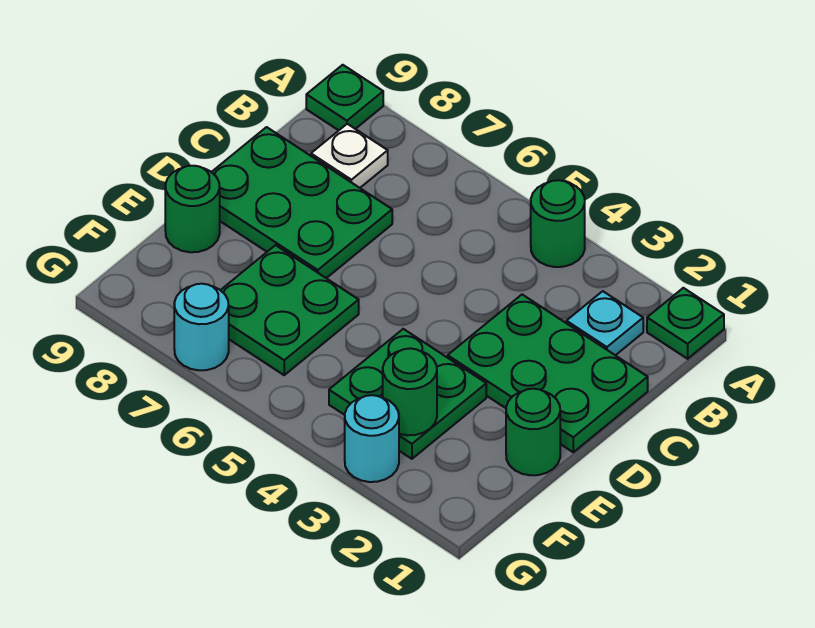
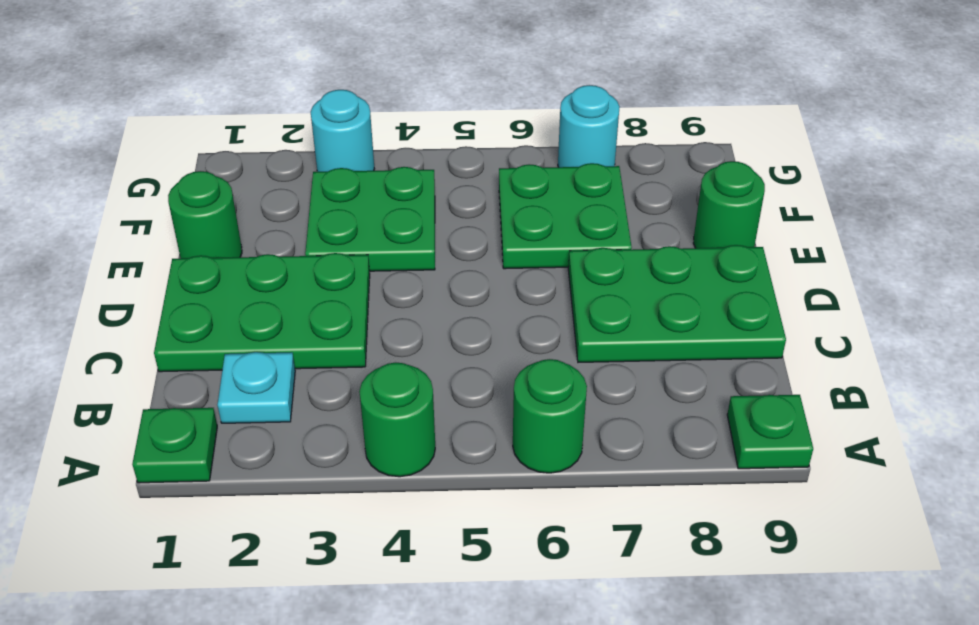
white plate B8 level 1 -> none
green round brick F3 level 2 -> green round brick A6 level 1

